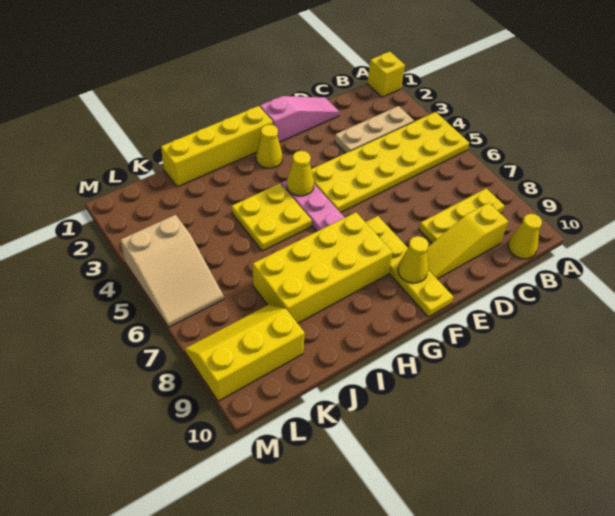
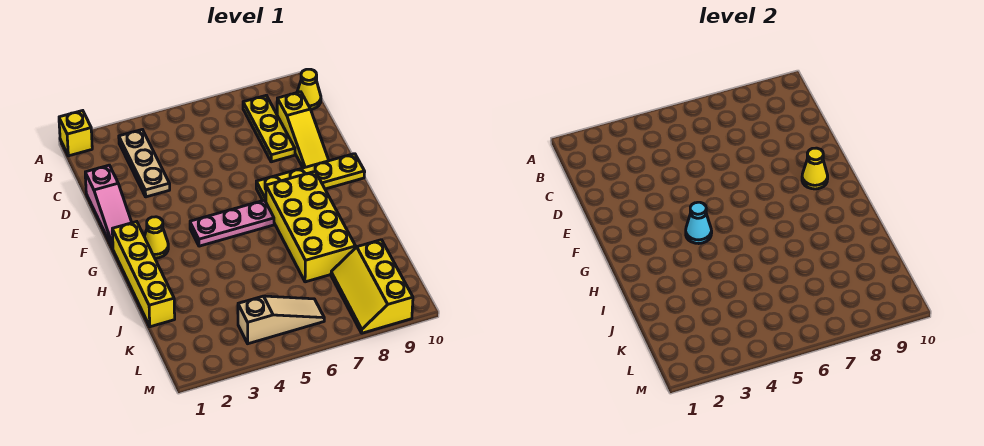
yellow plate A4:F5 level 1 -> none
pink slope D1:F1 level 1 top F -> pink slope D1:F1 level 1 top D
yellow cone G4 level 2 -> cyan cone G4 level 2
yellow plate H4:I5 level 1 -> none
tan slope L4:M6 level 1 top 4 -> tan slope L4:L6 level 1 top 4

